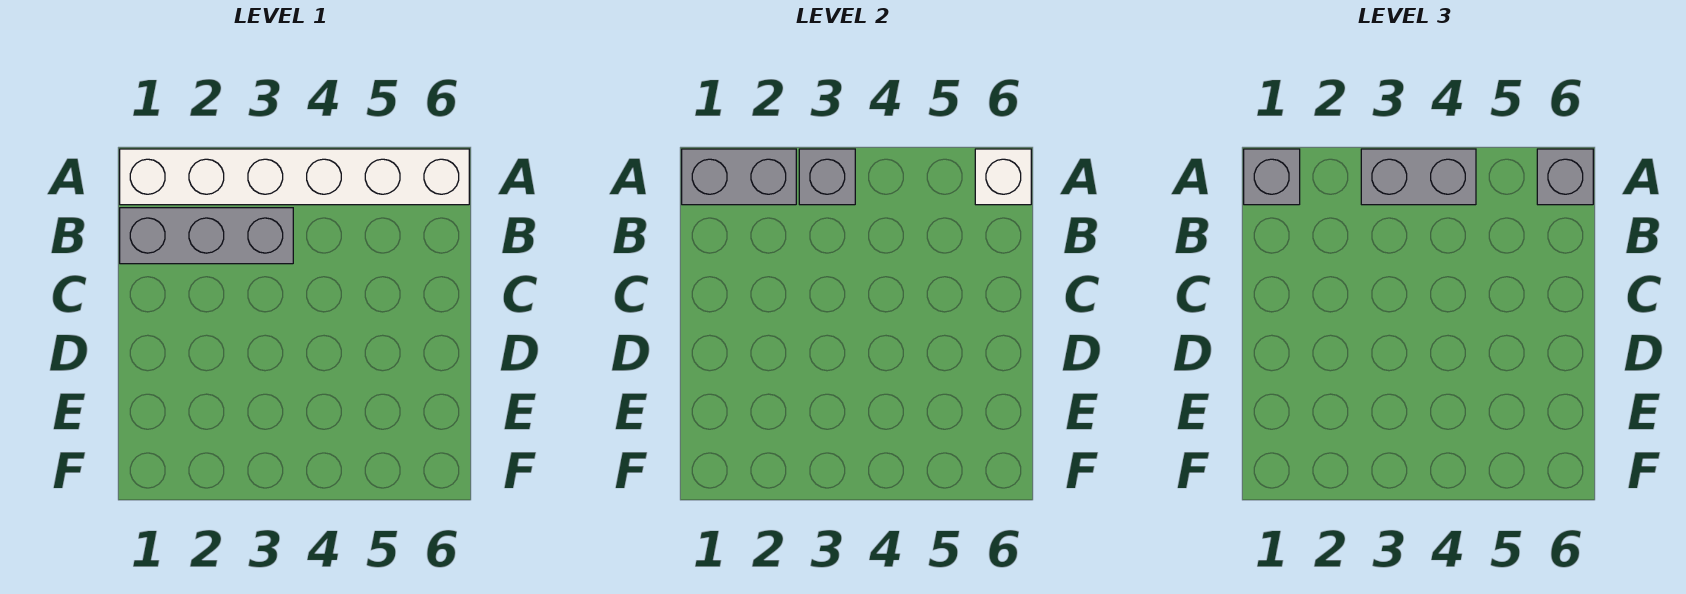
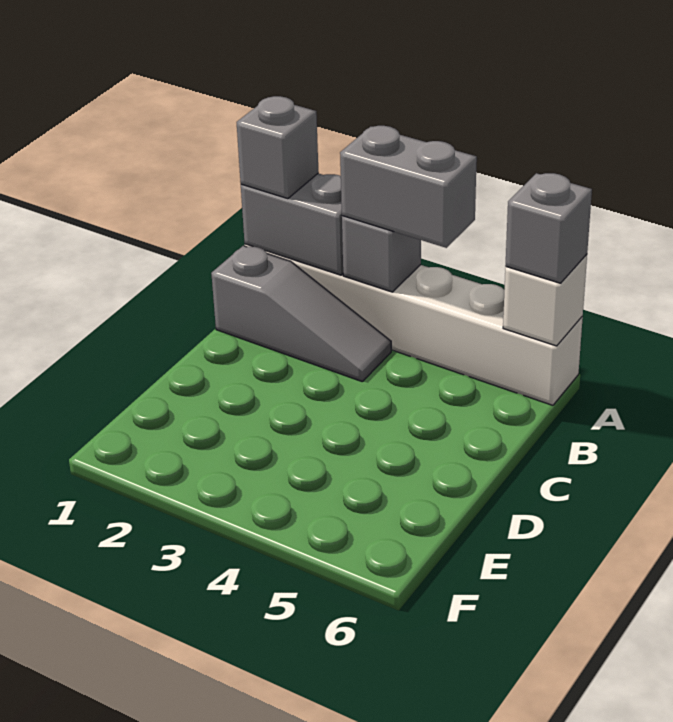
grey brick B1:B3 level 1 -> grey slope B1:B3 level 1 top 1

